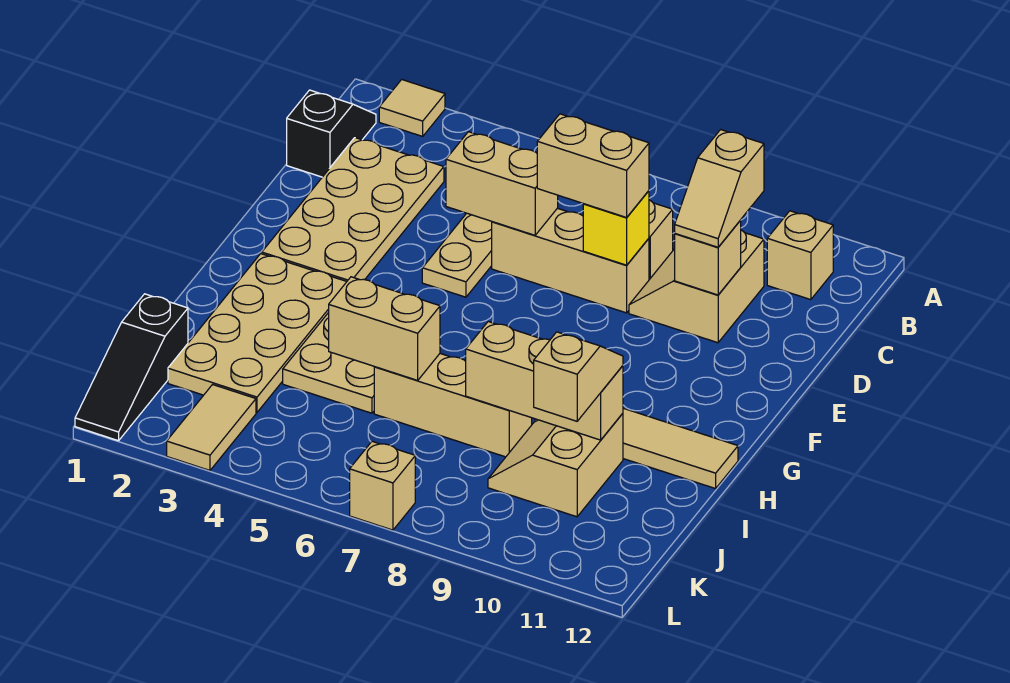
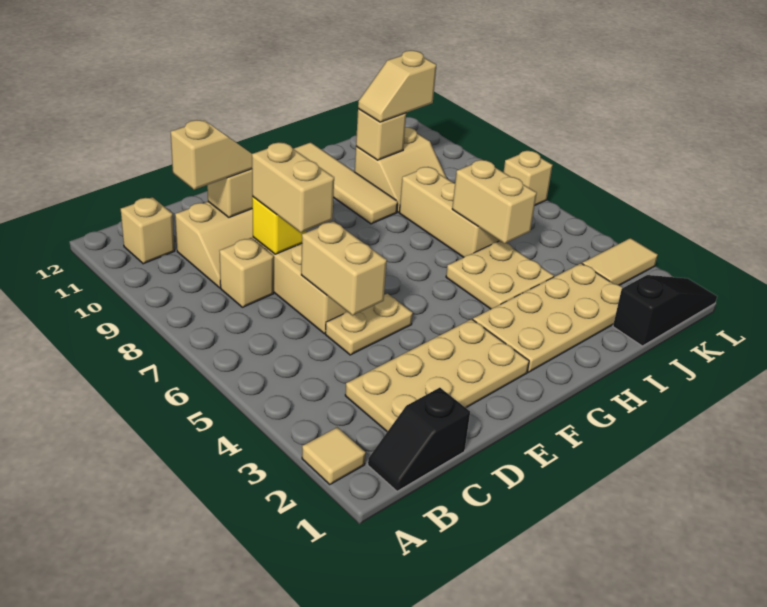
tan brick I8:I10 level 2 -> tan brick I10 level 2

